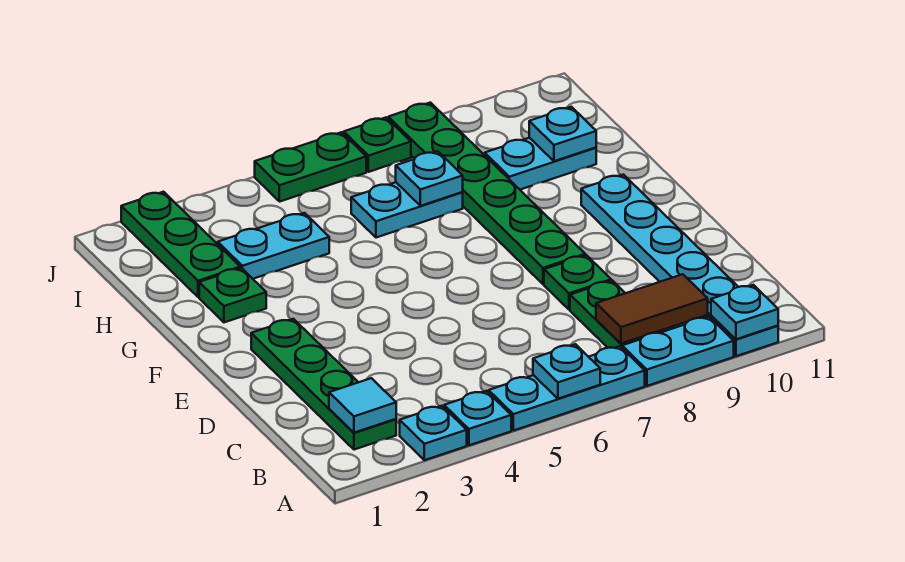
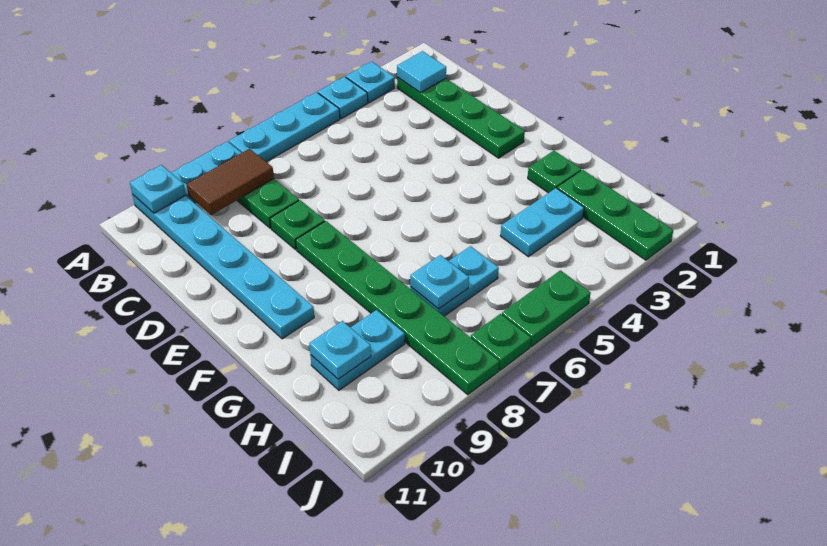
cyan plate A6 level 2 -> none

